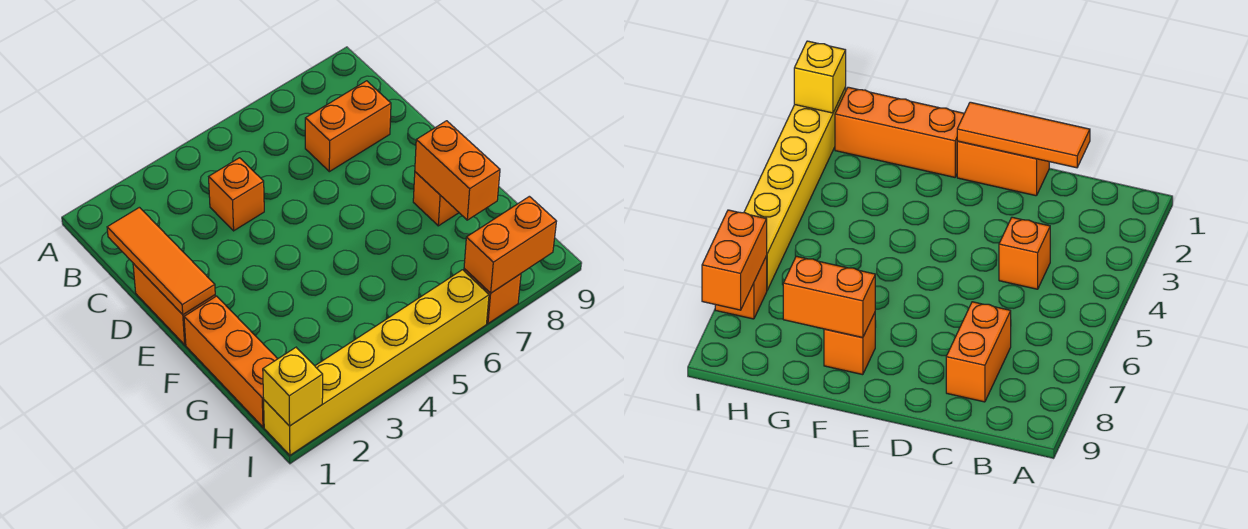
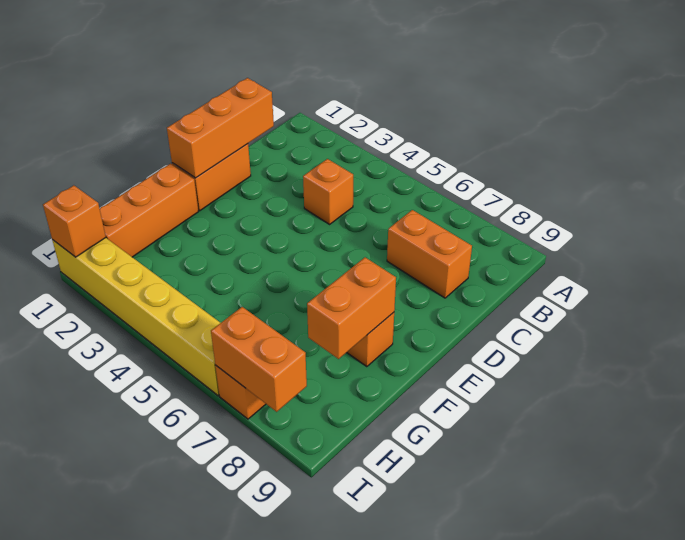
orange tile C1:E1 level 2 -> orange brick C1:E1 level 2
yellow brick I1 level 2 -> orange brick I1 level 2

